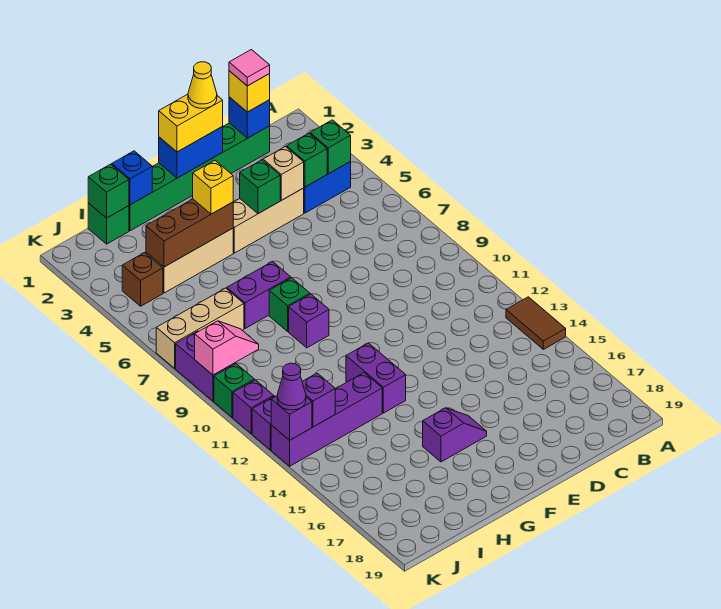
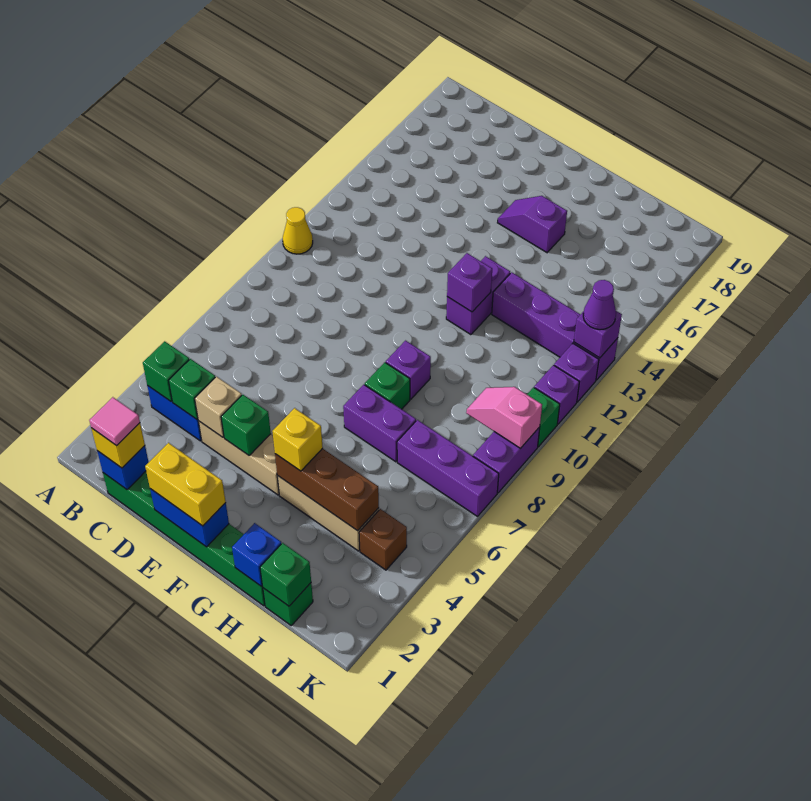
brown tile A13:A14 level 1 -> none
yellow cone E1 level 4 -> yellow cone A11 level 1
tan brick I7:K7 level 1 -> purple brick I7:K7 level 1
purple brick J13 level 2 -> purple brick G12 level 2

